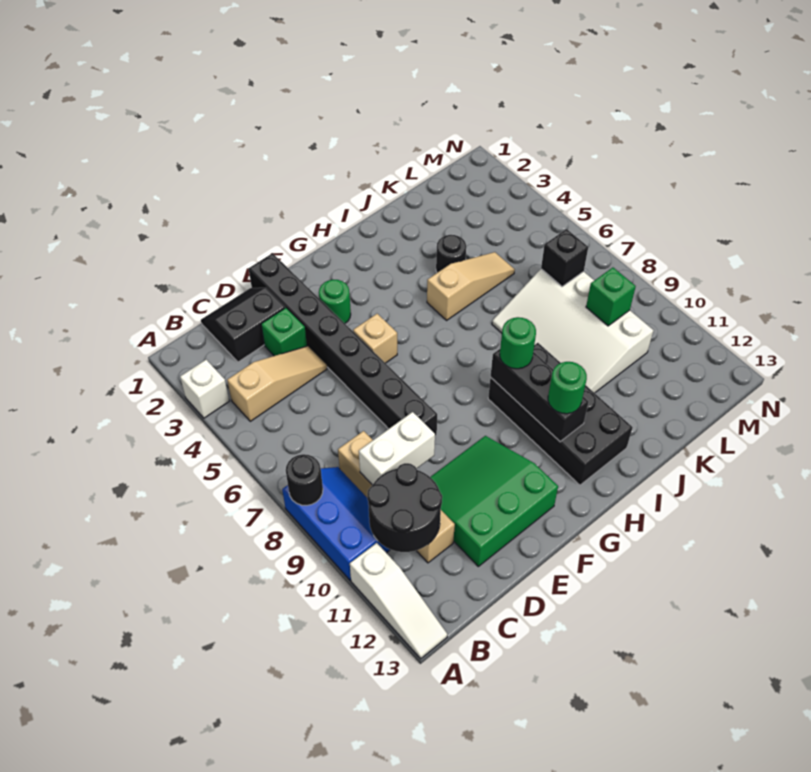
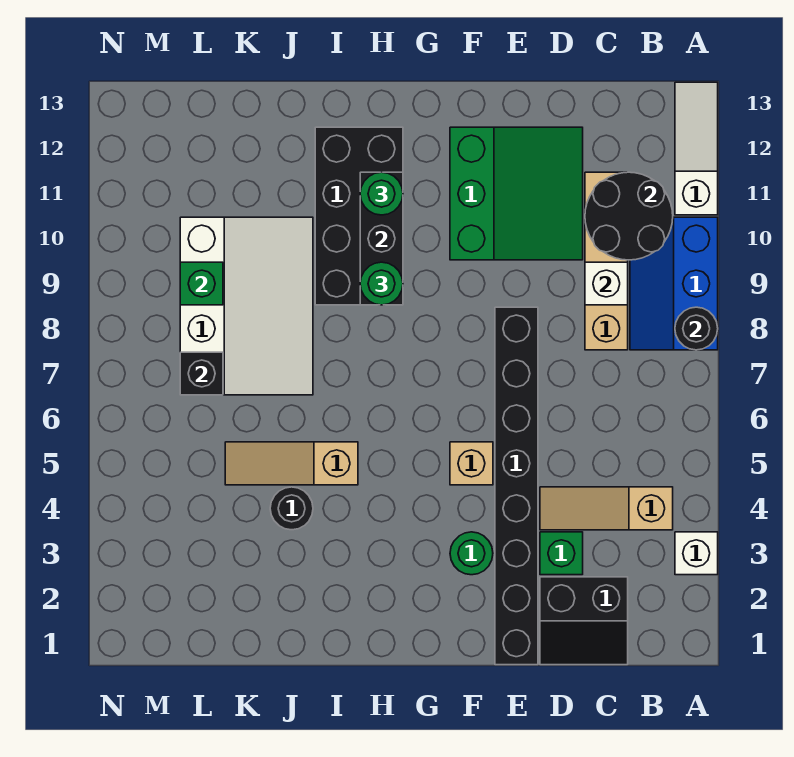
white brick C9:D9 level 2 -> white brick C9 level 2
green slope D10:F12 level 1 top 12 -> green slope D10:F12 level 1 top F

